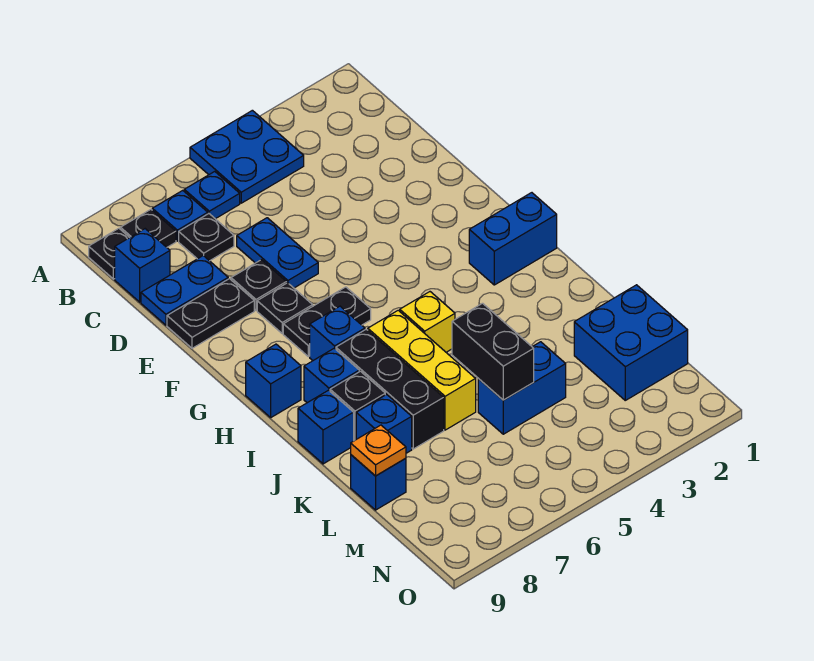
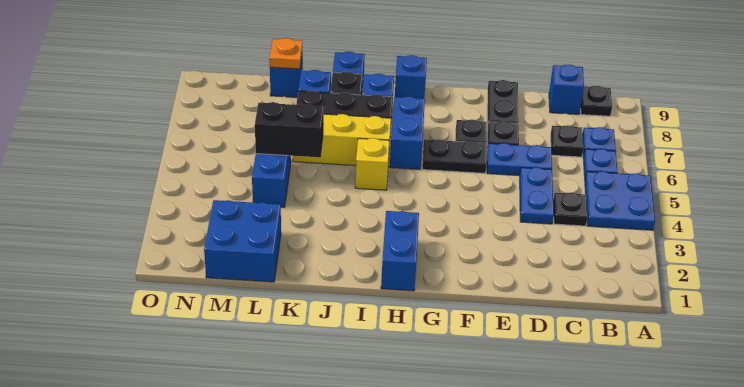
black plate B8 level 1 -> black plate C4 level 1
blue plate D8:D9 level 1 -> blue plate D4:D5 level 1
black plate G6:G7 level 1 -> black plate F6:G6 level 1
blue brick H7 level 1 -> blue brick H6:H7 level 1

